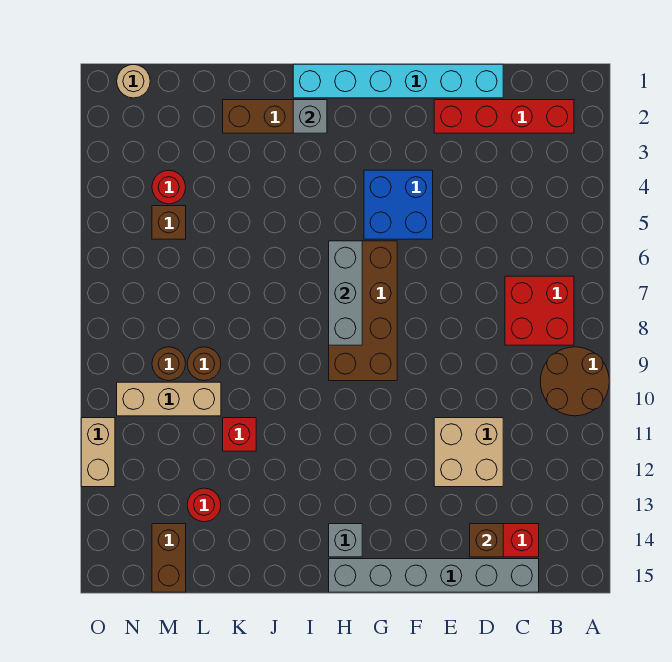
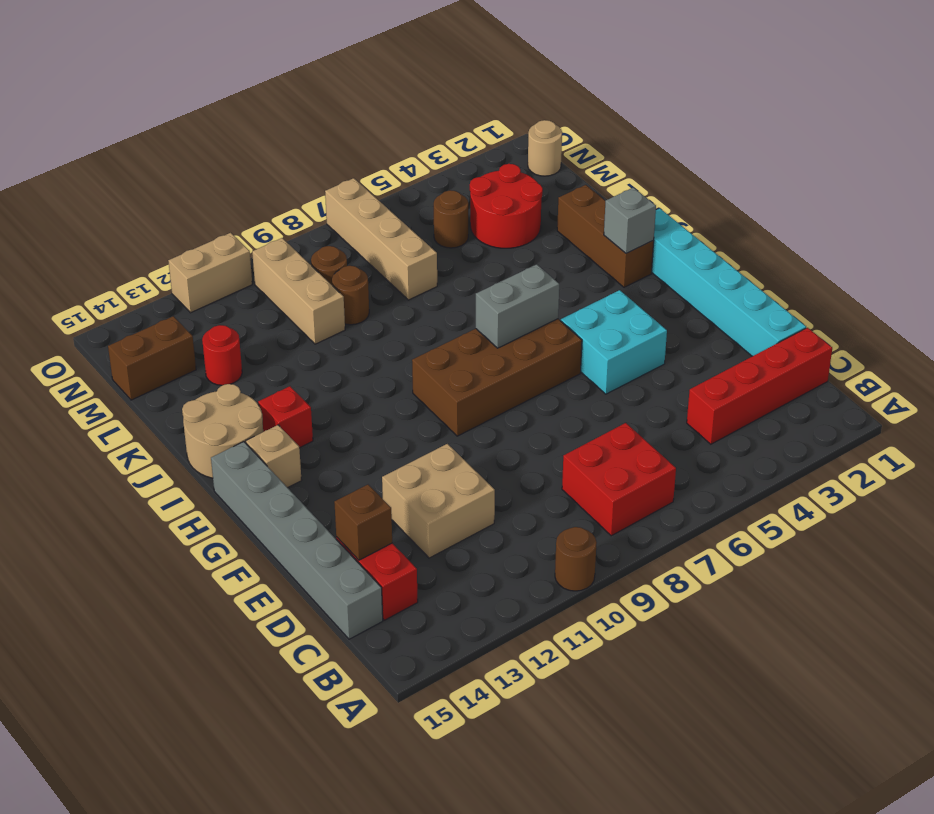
brown round brick A9:B10 level 1 -> brown round brick A10 level 1
red brick B2:E2 level 1 -> red brick C1:C4 level 1
blue brick F4:G5 level 1 -> cyan brick F4:G5 level 1
grey brick H6:H8 level 2 -> grey brick H6:H7 level 2
grey brick H14 level 1 -> tan brick H14 level 1
none -> tan round brick I14:J15 level 1
red brick K11 level 1 -> red brick I13 level 1
none -> tan brick L7:O7 level 1
red round brick M4 level 1 -> red round brick L3:M4 level 1
brown brick M5 level 1 -> brown round brick M5 level 1

